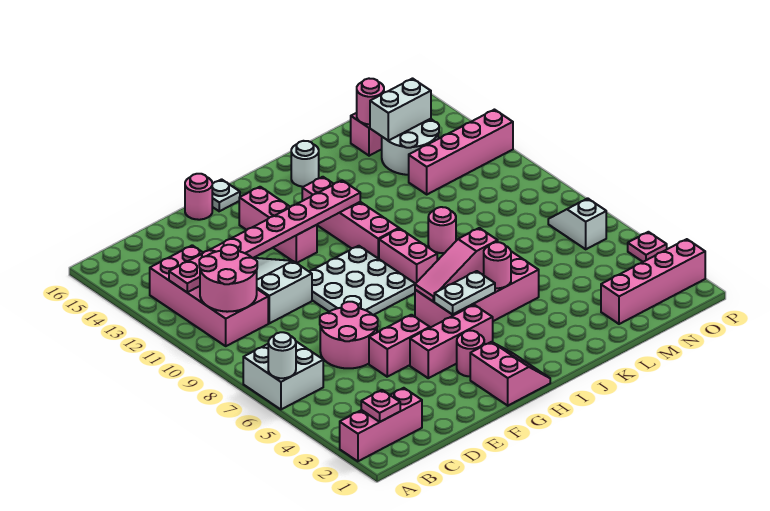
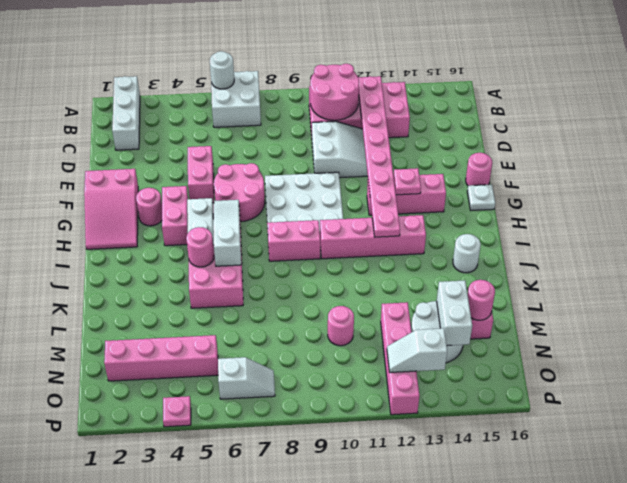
pink brick A2:C2 level 1 -> white brick A2:C2 level 1
pink plate B2 level 2 -> pink plate G13 level 2
pink round brick D6:E7 level 1 -> pink round brick F6:G7 level 1
pink brick F4:H4 level 1 -> pink brick G4:H4 level 1
pink slope G1:H2 level 1 top G -> pink slope F1:H2 level 1 top F
pink slope H6:J6 level 2 top J -> white slope H6:J6 level 2 top J
pink round brick K9 level 1 -> pink round brick M10 level 1
pink brick M2:P2 level 1 -> pink brick N2:N5 level 1
none -> white slope O12:O13 level 2 top 13

